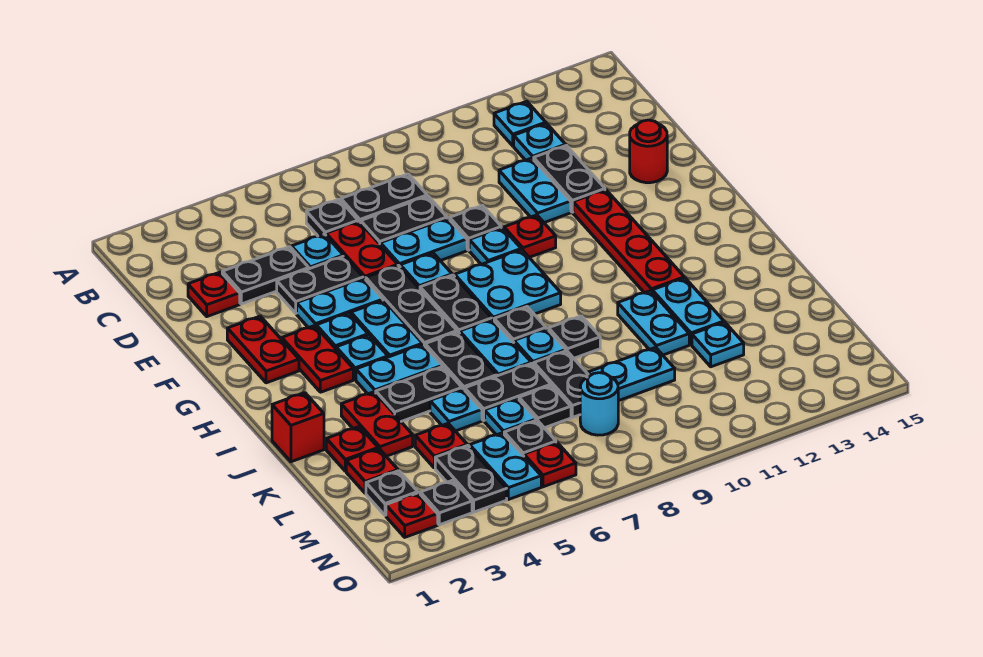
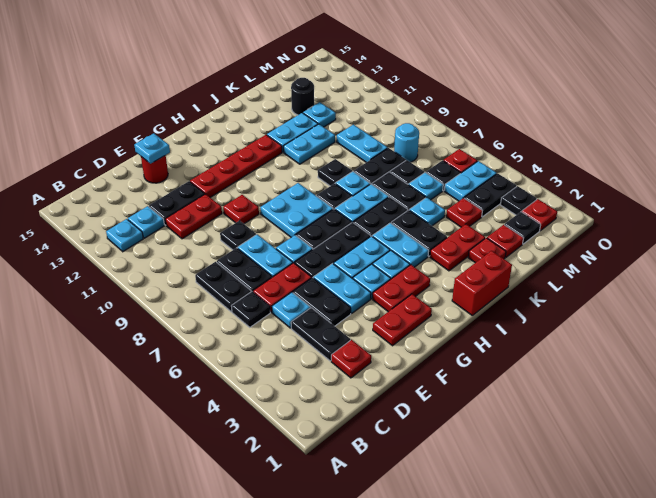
cyan plate D11:E11 level 1 -> red plate D11:E11 level 1
cyan plate F9 level 1 -> cyan plate E14 level 2
red brick J1 level 1 -> red brick I1:J1 level 1
none -> black round brick L13 level 1

